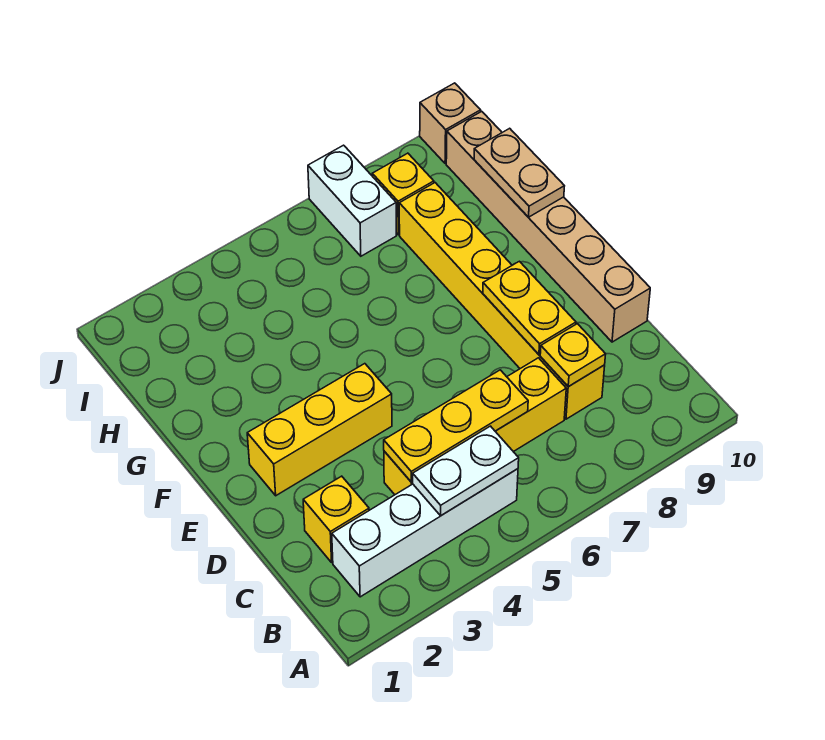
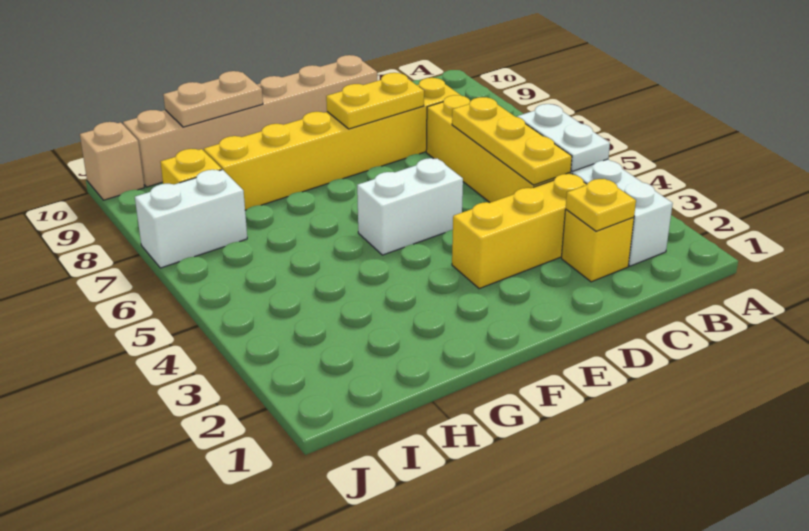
yellow plate C8 level 2 -> yellow plate C2 level 2
yellow brick E2:E4 level 1 -> yellow brick C3:E3 level 1
none -> white brick E5:F5 level 1

